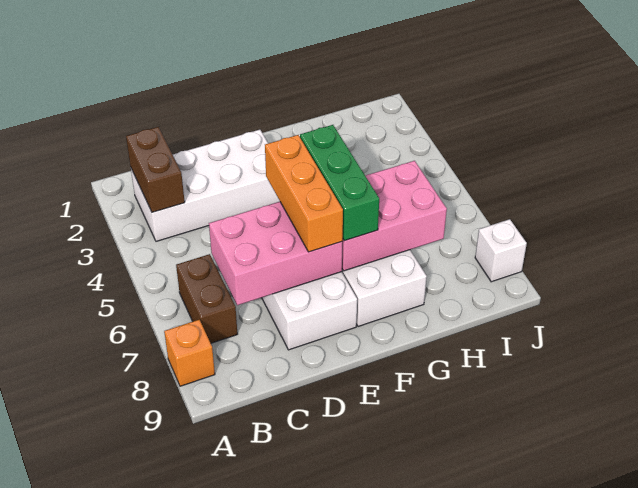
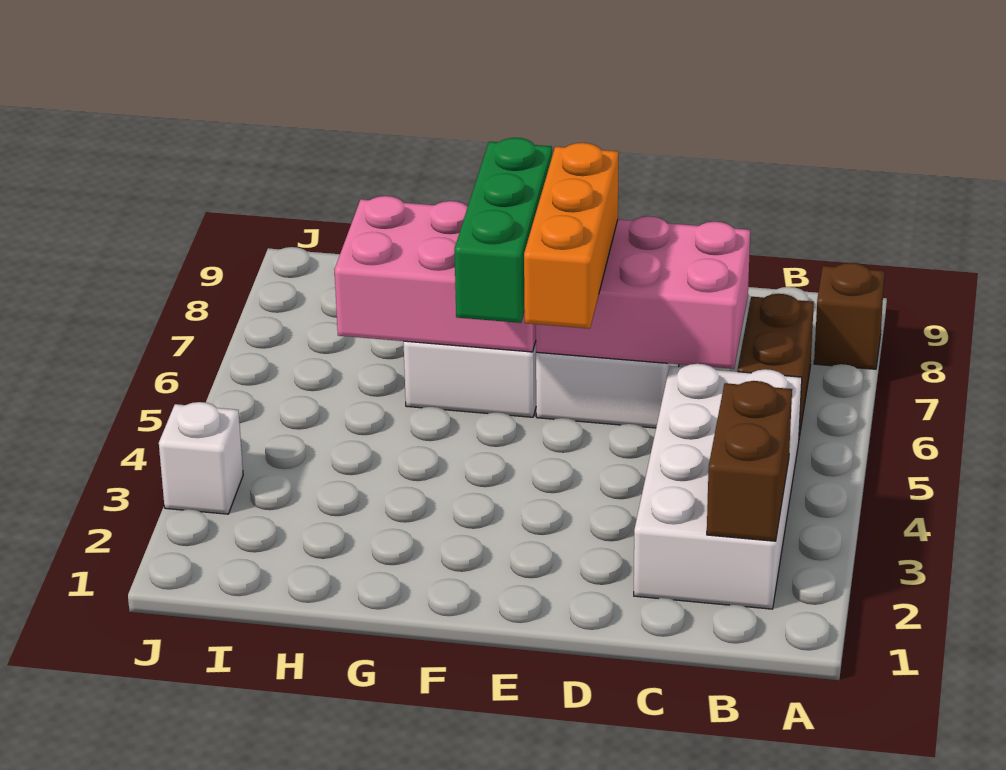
orange brick A8 level 1 -> brown brick A8 level 1
white brick B2:E3 level 1 -> white brick B2:C5 level 1
white brick J8 level 1 -> white brick J3 level 1

